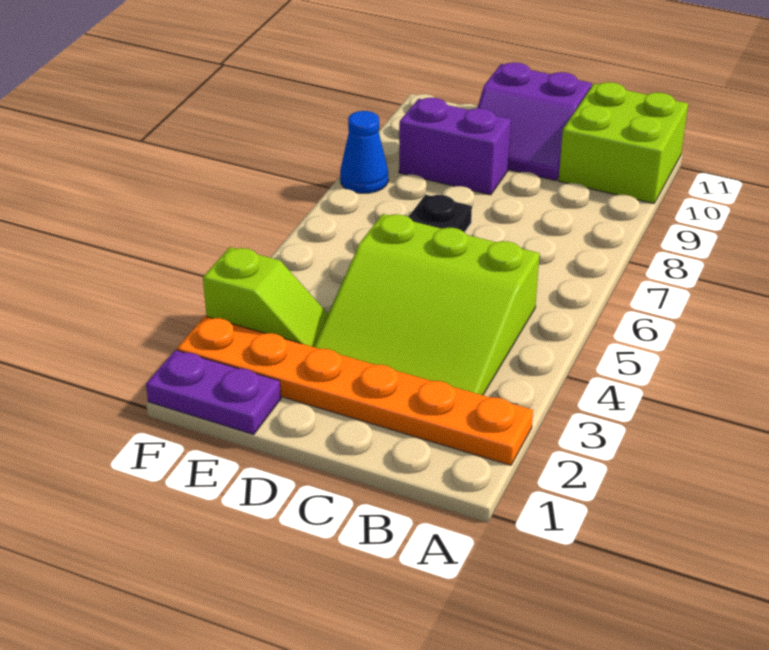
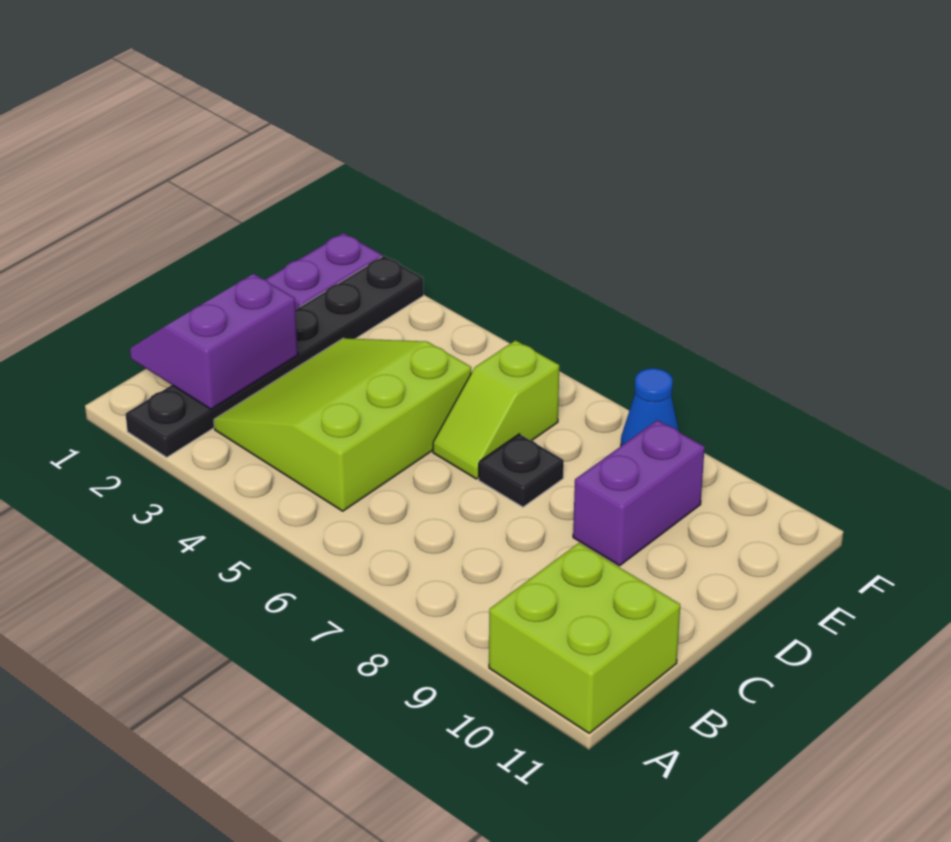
orange plate A2:F2 level 1 -> black plate A2:F2 level 1
purple slope C10:D11 level 1 top 11 -> purple slope B1:C2 level 2 top 2
lime slope E3:F3 level 1 top F -> lime slope D6:E6 level 1 top E

